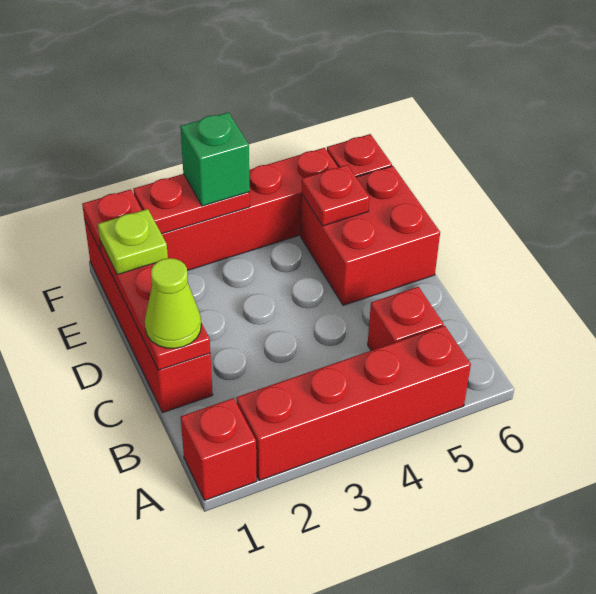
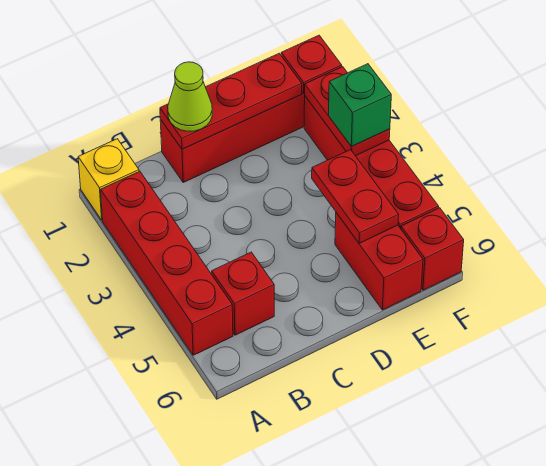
red brick A1 level 1 -> yellow brick A1 level 1
red brick D5:E6 level 1 -> red brick E5:E6 level 1
lime plate E1 level 3 -> none
red plate E5 level 2 -> red plate E4:E5 level 2

